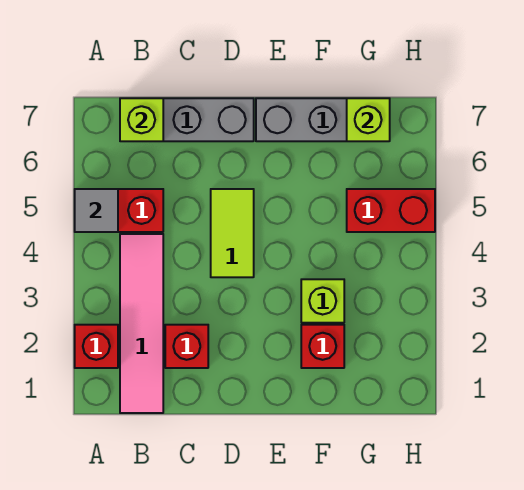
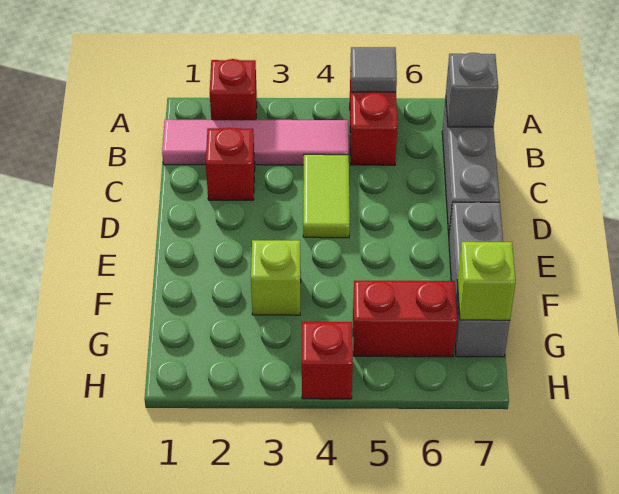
lime brick B7 level 2 -> grey brick B7 level 2
lime tile D4:D5 level 1 -> lime tile C4:D4 level 1
red brick F2 level 1 -> red brick H4 level 1
red brick G5:H5 level 1 -> red brick G5:G6 level 1

